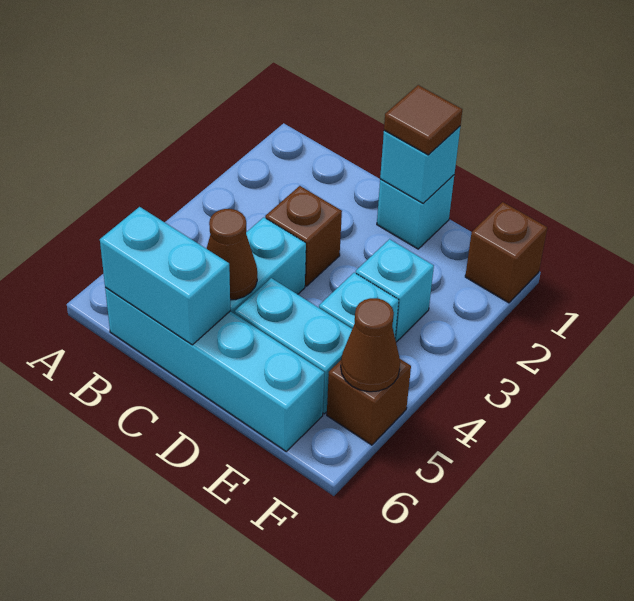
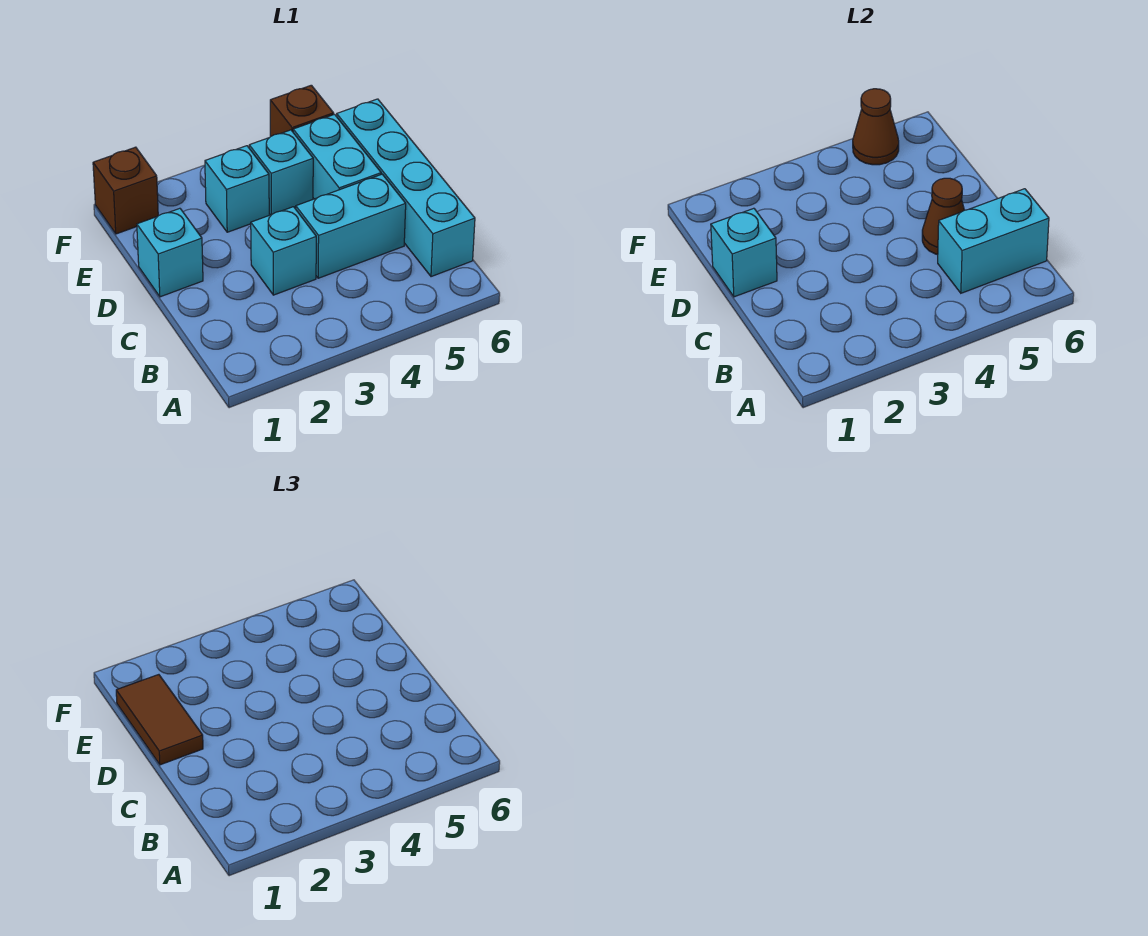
cyan brick B6:C6 level 2 -> cyan brick B5:B6 level 2
brown brick C3 level 1 -> cyan brick C3 level 1
brown tile D1 level 3 -> brown tile D1:E1 level 3

